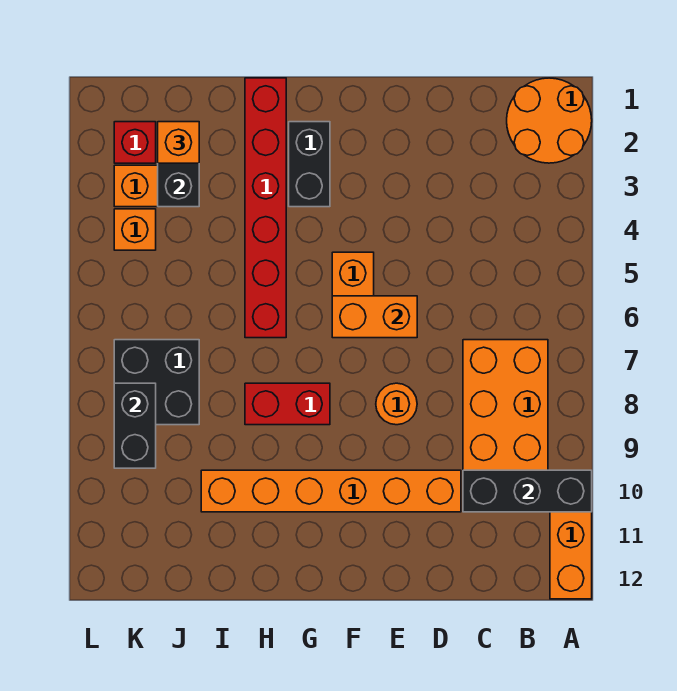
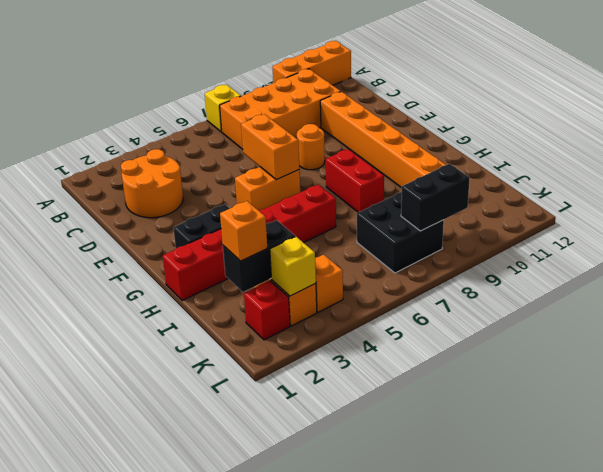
orange round brick A1:B2 level 1 -> orange round brick C2:D3 level 1
none -> yellow brick A7 level 1
black brick A10:C10 level 2 -> none
none -> yellow brick K3 level 2

